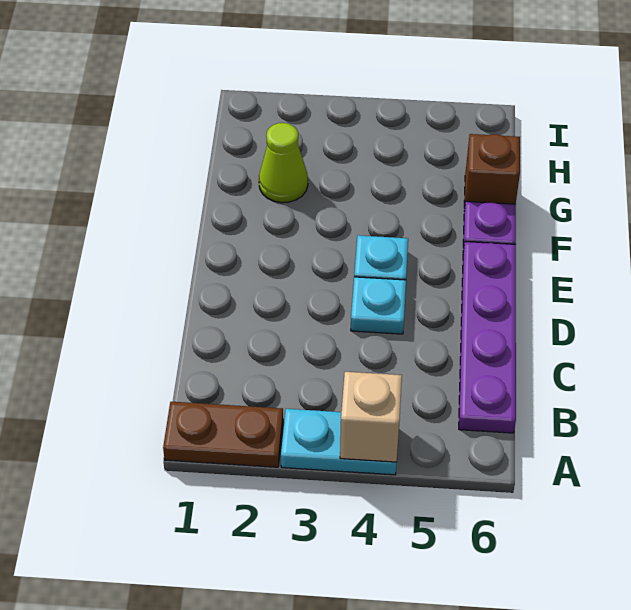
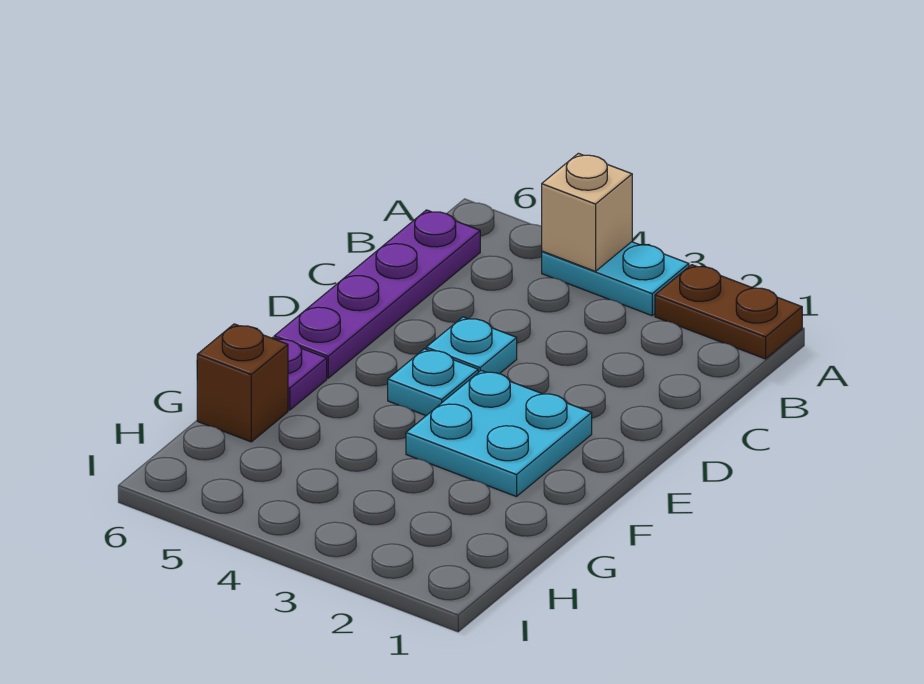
none -> cyan plate E2:F3 level 1
lime cone G2 level 1 -> none

